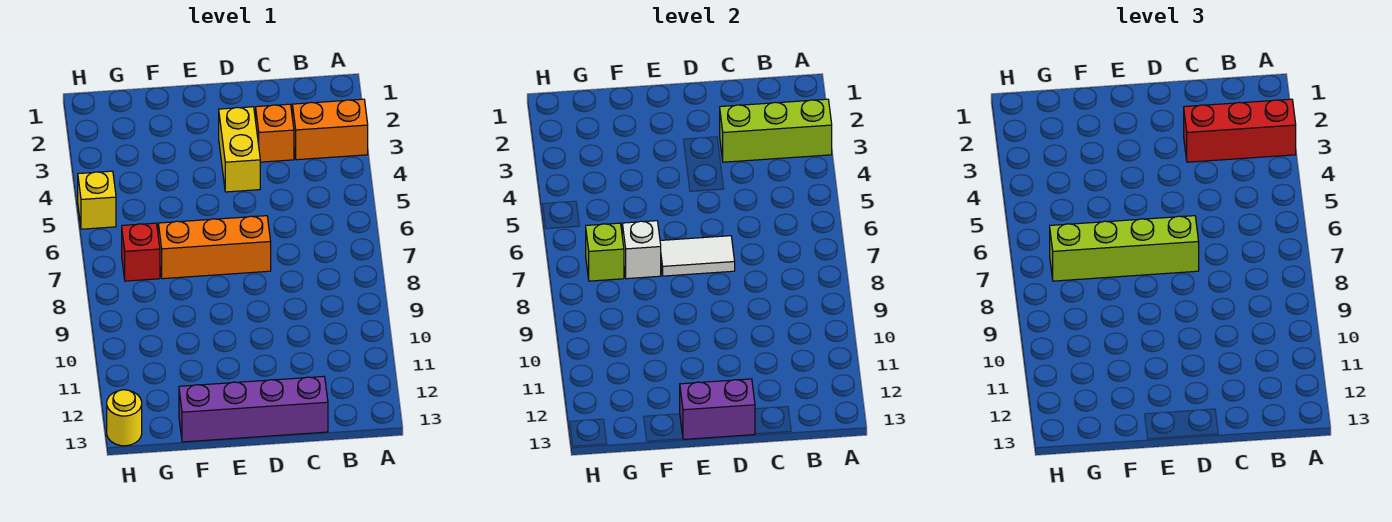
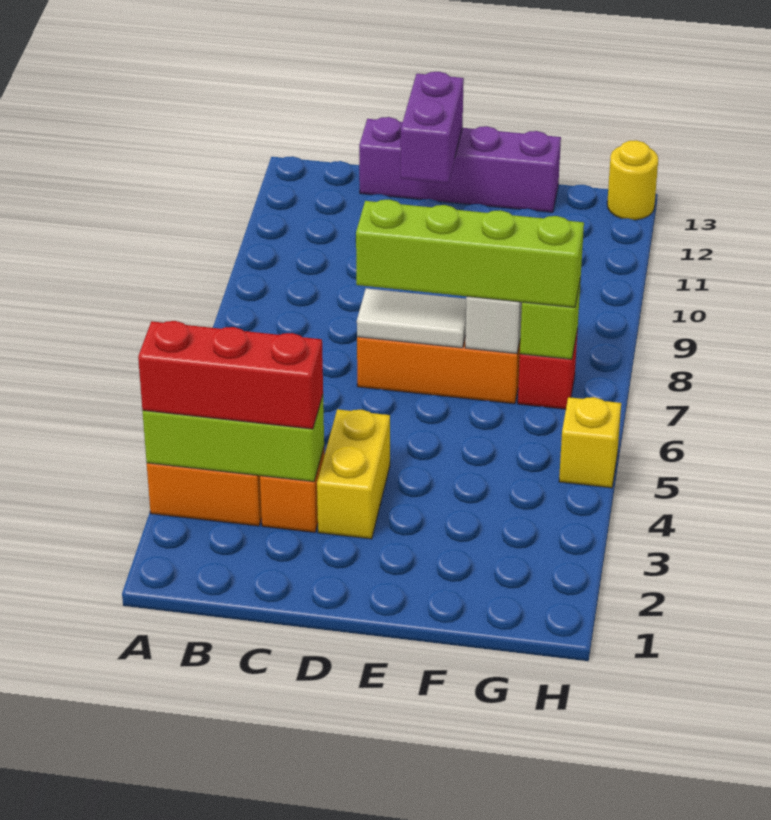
purple brick D13:E13 level 2 -> purple brick D12:D13 level 2

